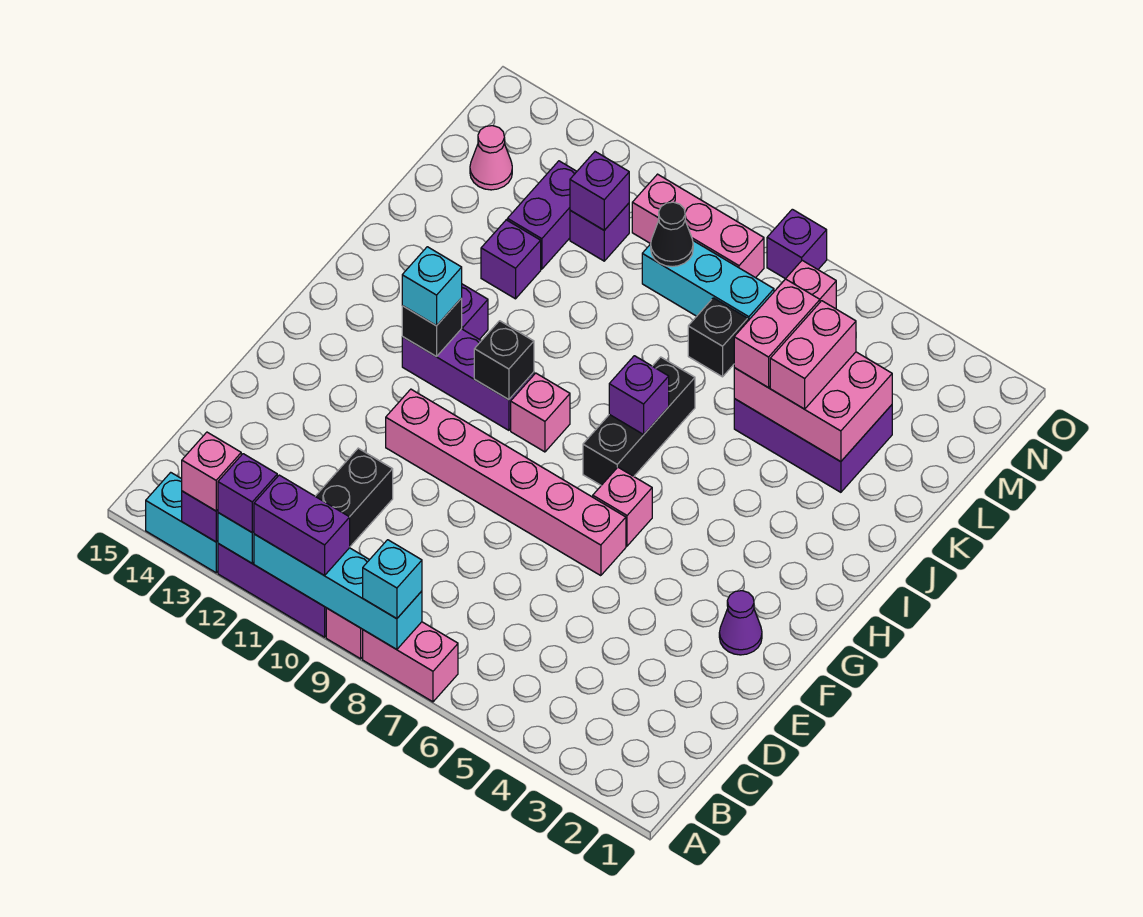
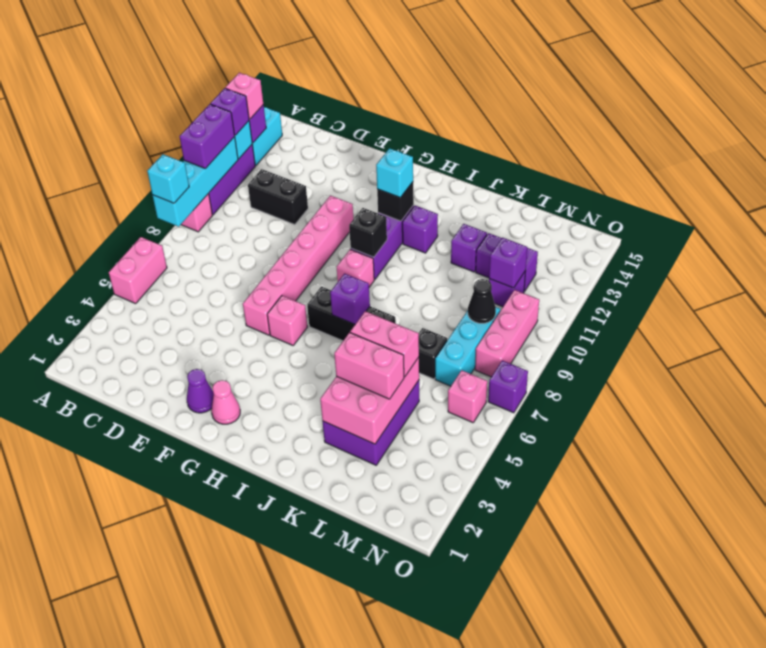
pink brick A7:A8 level 1 -> pink brick A5:A6 level 1
pink cone M14 level 1 -> pink cone G2 level 1

